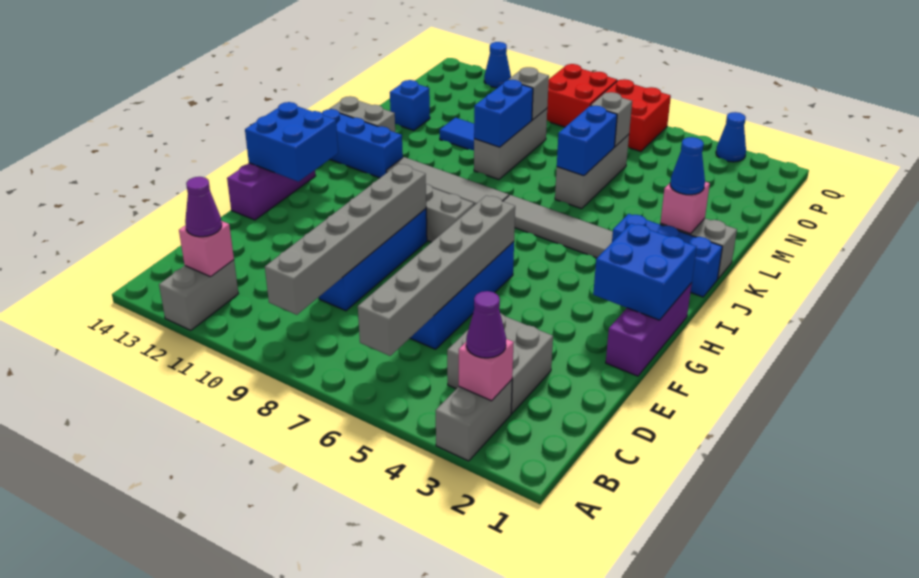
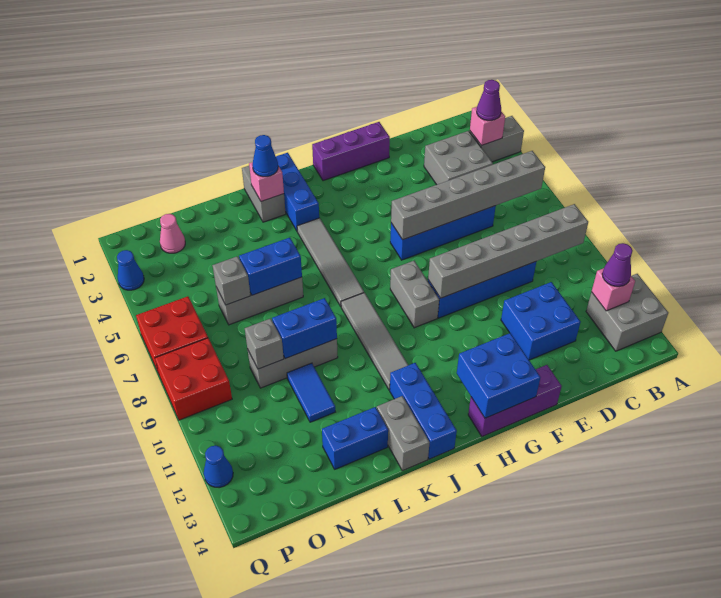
grey brick A12:B12 level 1 -> grey brick A12:B13 level 1
blue brick G1:H2 level 2 -> blue brick D11:E12 level 1
blue brick M13 level 1 -> blue brick L13:M13 level 1
none -> pink cone O2 level 1

